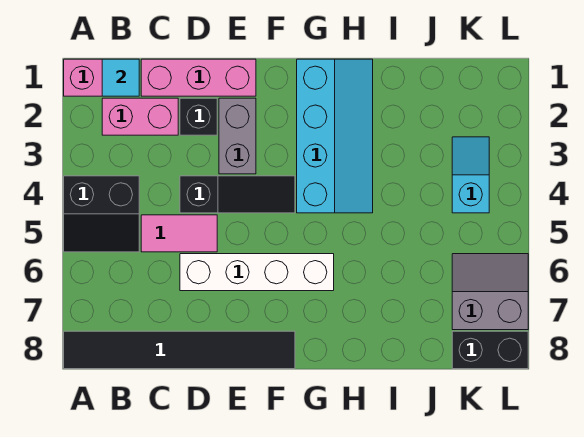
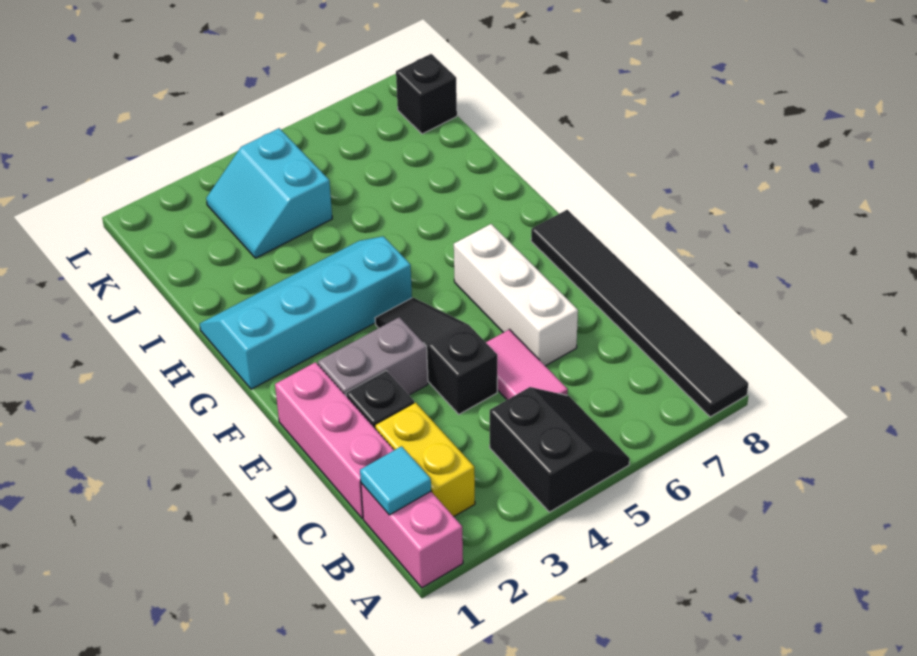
pink brick B2:C2 level 1 -> yellow brick B2:C2 level 1
white brick D6:G6 level 1 -> white brick D6:F6 level 1
cyan slope K3:K4 level 1 top 4 -> cyan slope J3:K4 level 1 top 4
grey slope K6:L7 level 1 top 7 -> none
black brick K8:L8 level 1 -> black brick K8 level 1

